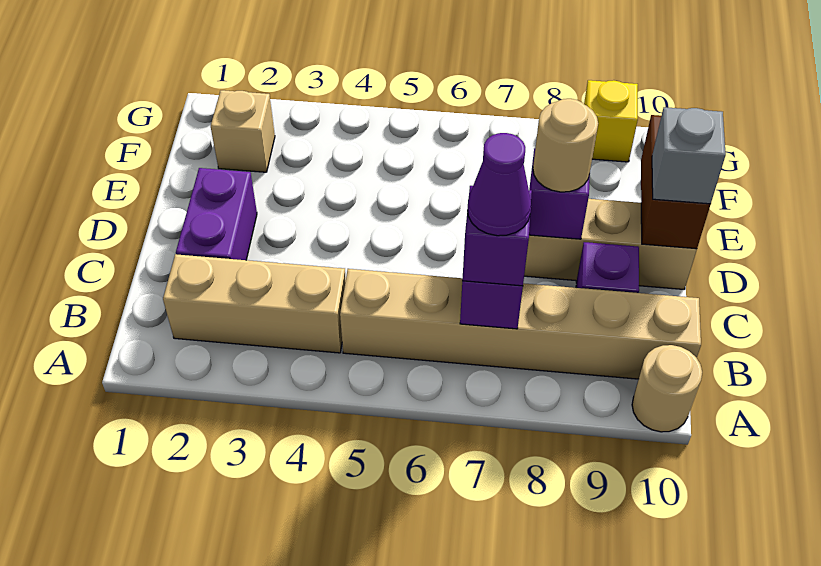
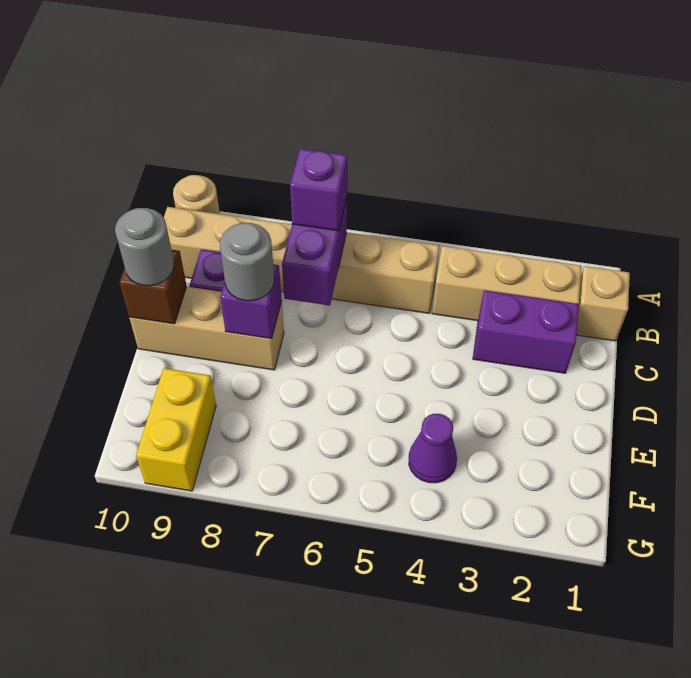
purple cone B7 level 4 -> purple cone F4 level 1
purple brick C2:D2 level 1 -> purple brick C2:C3 level 1
tan round brick D8 level 3 -> grey round brick D8 level 3
brown brick D10:E10 level 2 -> brown brick D10 level 2
grey brick D10 level 3 -> grey round brick D10 level 3
tan brick F2 level 1 -> tan brick B1 level 1
yellow brick G9 level 1 -> yellow brick F9:G9 level 1

